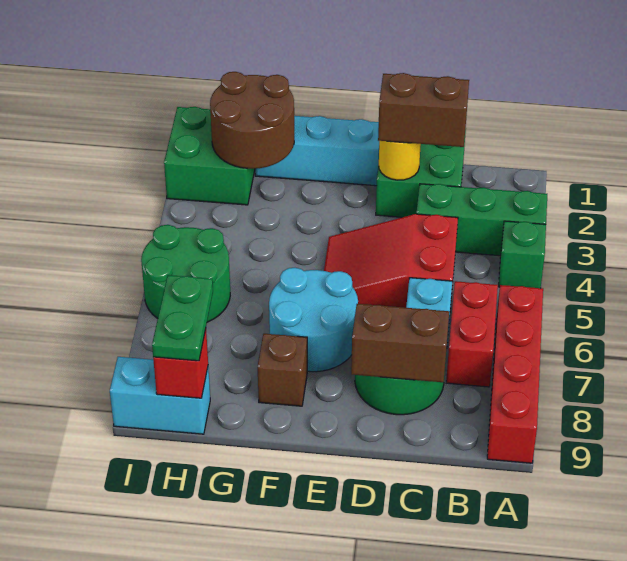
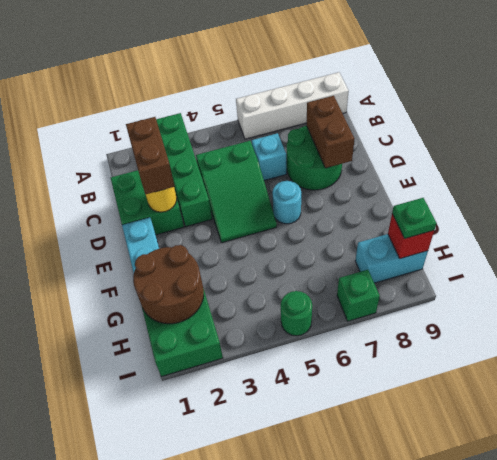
green brick A3:C3 level 1 -> green brick A3:D3 level 1
green brick A4 level 1 -> green brick I7 level 1
red brick A6:A9 level 1 -> white brick A6:A9 level 1
red brick B6:B7 level 1 -> none
red slope C4:E5 level 1 top C -> green slope C4:E5 level 1 top C
cyan round brick E6:F7 level 1 -> cyan round brick E6 level 1
brown brick F8 level 1 -> none
green round brick H5:I6 level 1 -> green round brick I5 level 1
green plate H8:H9 level 3 -> green plate H9 level 3
cyan brick H9:I9 level 1 -> cyan brick H8:H9 level 1

